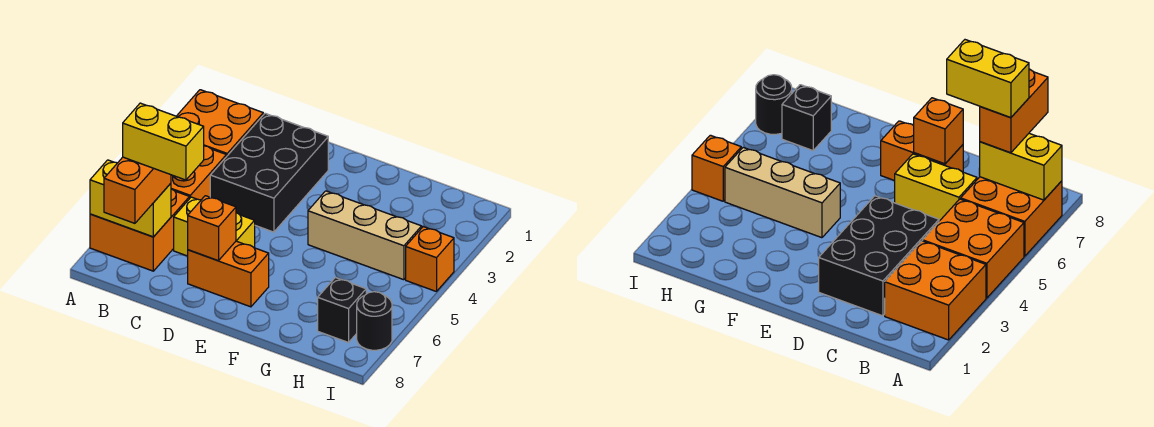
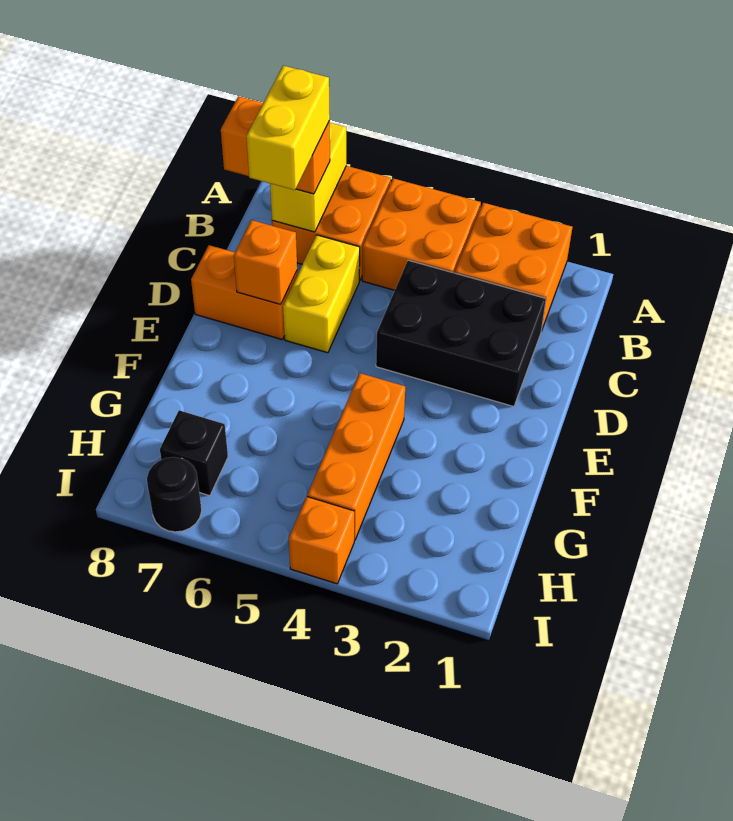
orange brick D7:E7 level 1 -> orange brick D7:D8 level 1
tan brick F4:H4 level 1 -> orange brick F4:H4 level 1

